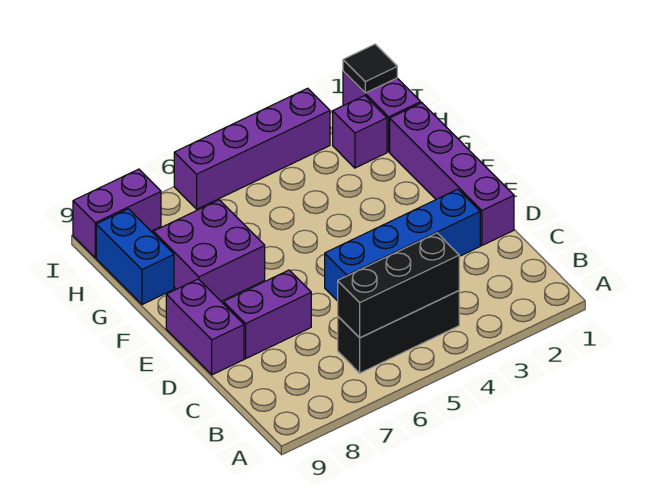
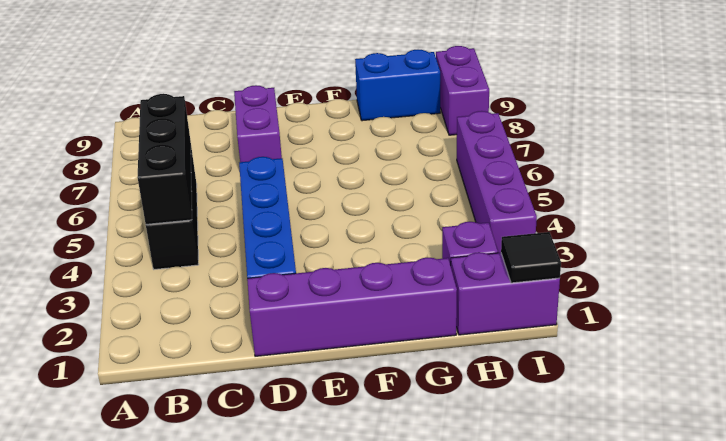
purple brick D9:E9 level 1 -> none
purple brick F7:G8 level 1 -> none

